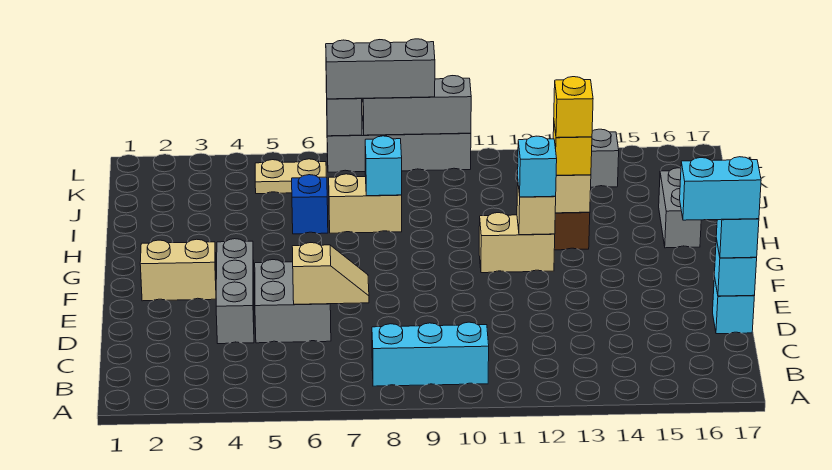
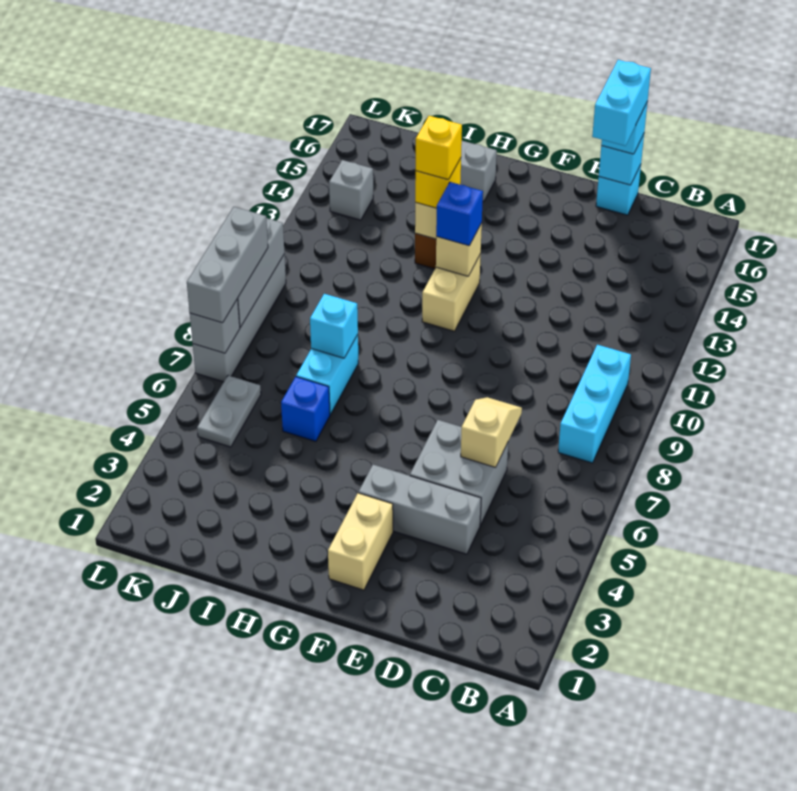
cyan brick G12 level 3 -> blue brick G12 level 3
tan brick I7:I8 level 1 -> cyan brick I7:I8 level 1
tan plate K5:K6 level 1 -> grey plate K5:K6 level 1

